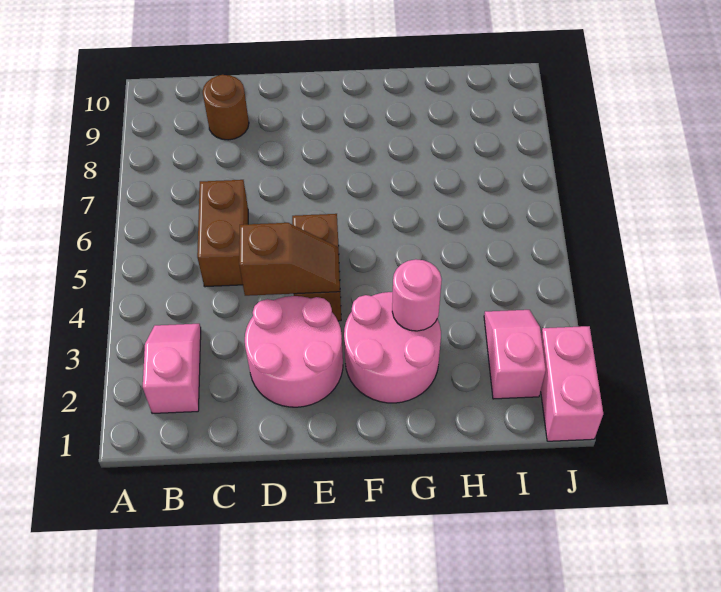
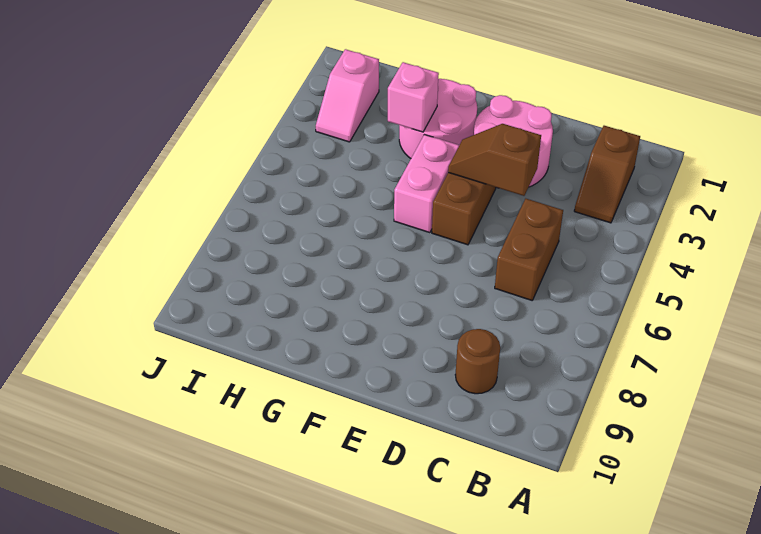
pink slope B2:B3 level 1 top 2 -> brown slope B2:B3 level 1 top 2
pink round brick G3 level 2 -> pink brick G3 level 2
pink brick J1:J2 level 1 -> pink brick F4:F5 level 1

